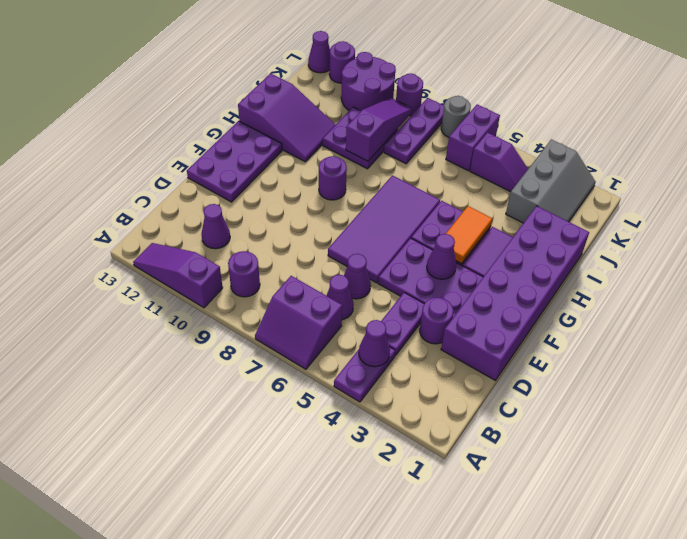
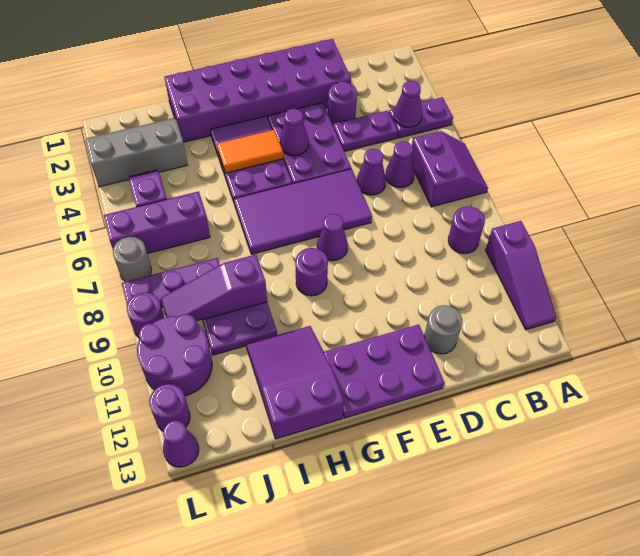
purple cone C11 level 1 -> purple cone F8 level 1
none -> grey round brick D12 level 1
purple brick K6:L6 level 1 -> purple brick J6:L6 level 1

